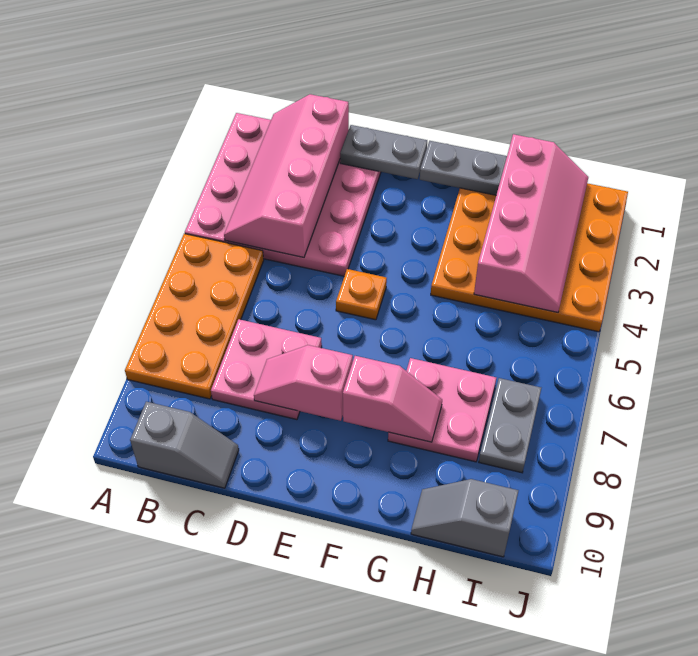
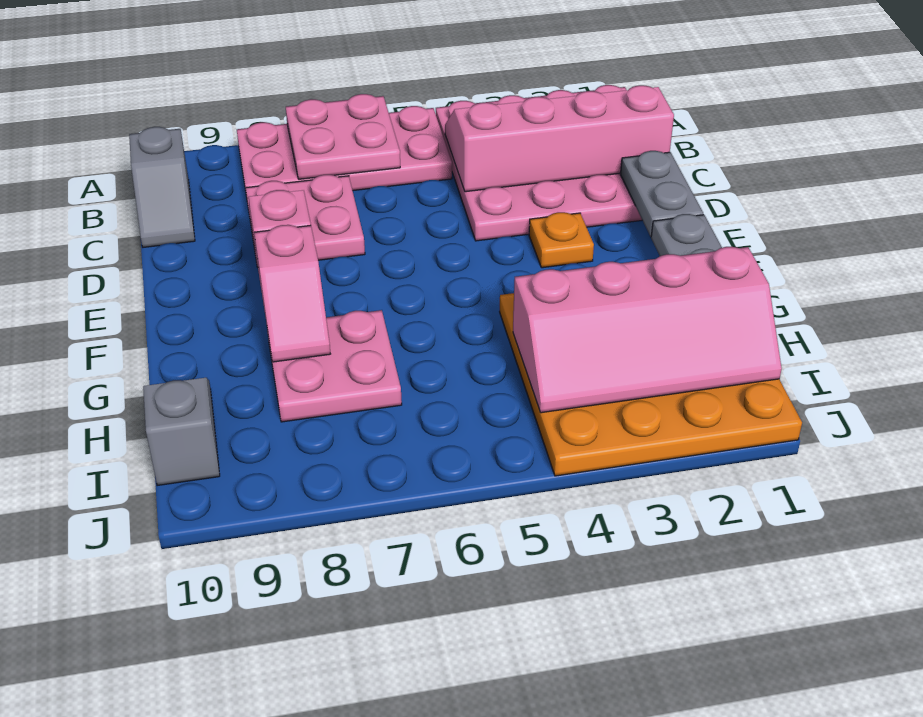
orange plate A5:B8 level 1 -> pink plate A5:B8 level 1
none -> pink plate A6:B7 level 2
orange plate E5 level 1 -> orange plate E3 level 1
grey plate I7:I8 level 1 -> none

